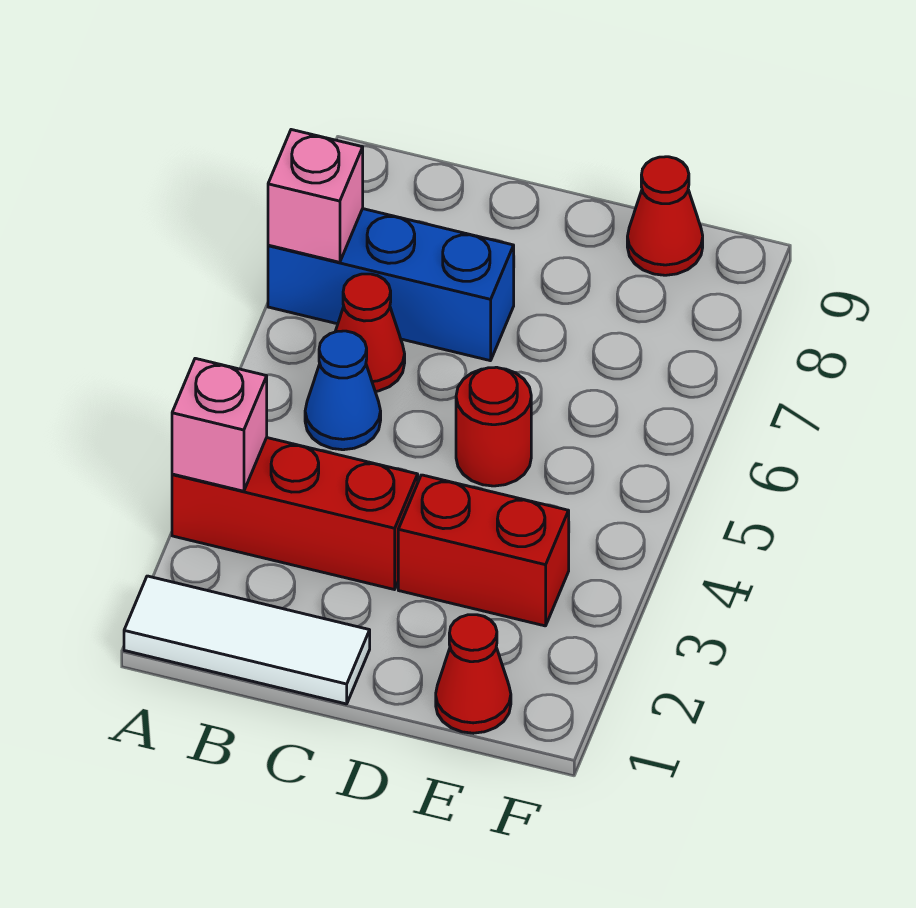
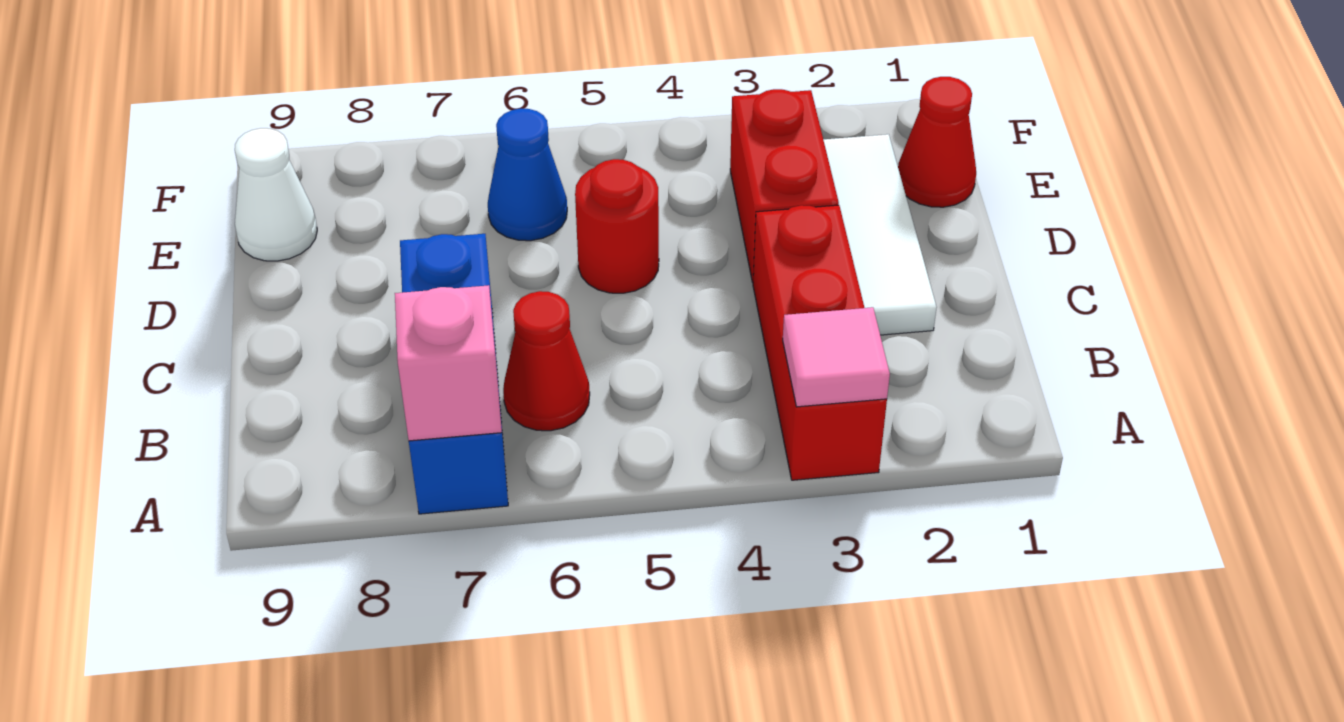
white tile A1:C1 level 1 -> white tile C2:E2 level 1
pink brick A3 level 2 -> pink tile A3 level 2
blue cone B5 level 1 -> blue cone E6 level 1
red cone E9 level 1 -> white cone E9 level 1

